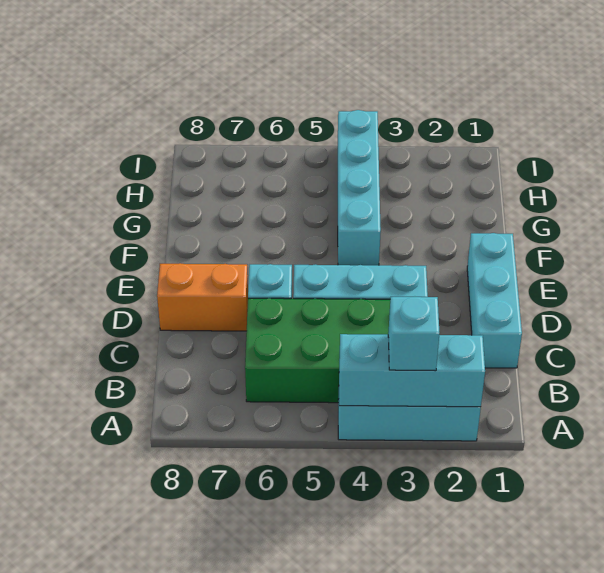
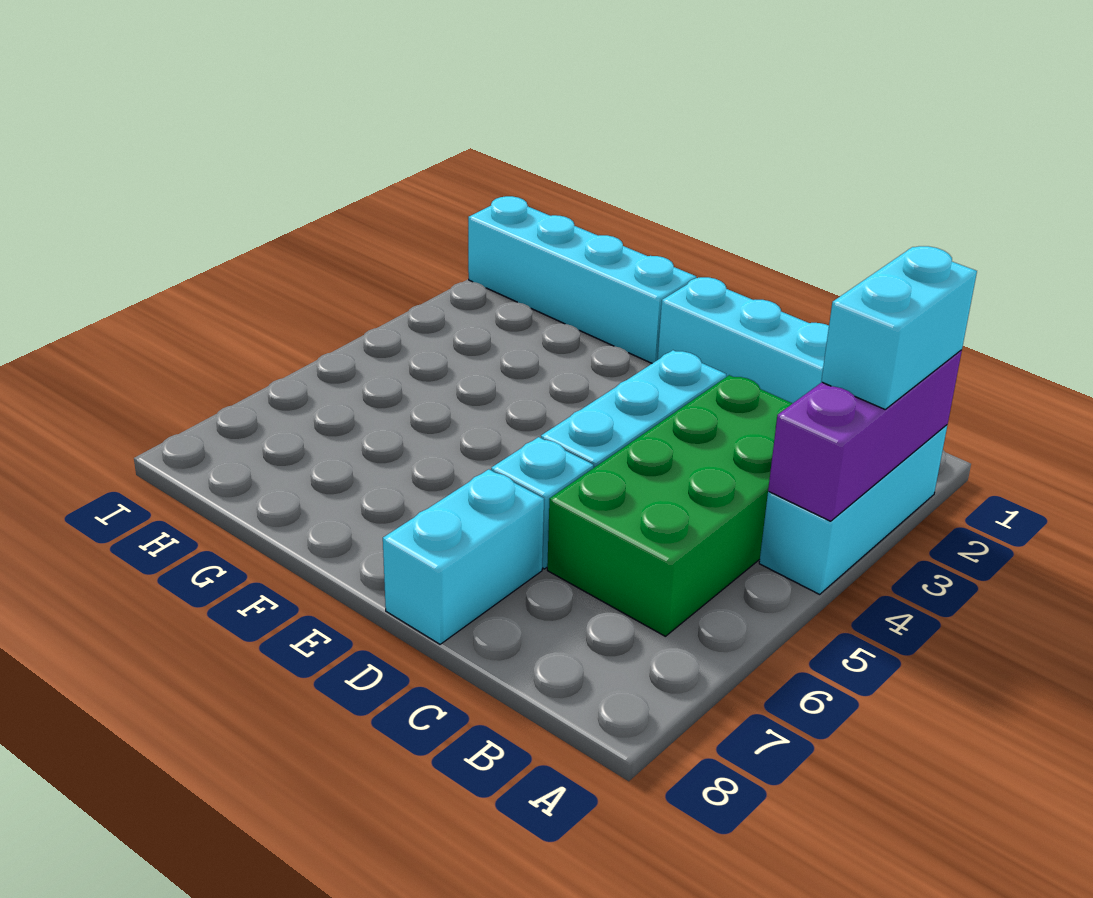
cyan brick A2:A4 level 2 -> purple brick A2:A4 level 2
cyan brick A3 level 3 -> cyan brick A2:A3 level 3
orange brick D7:D8 level 1 -> cyan brick D7:D8 level 1
cyan brick F4:I4 level 1 -> cyan brick F1:I1 level 1

